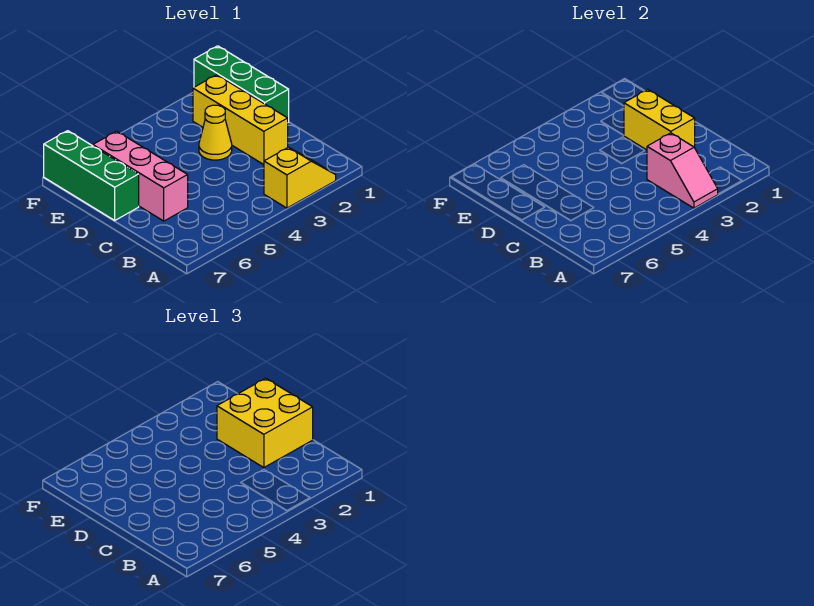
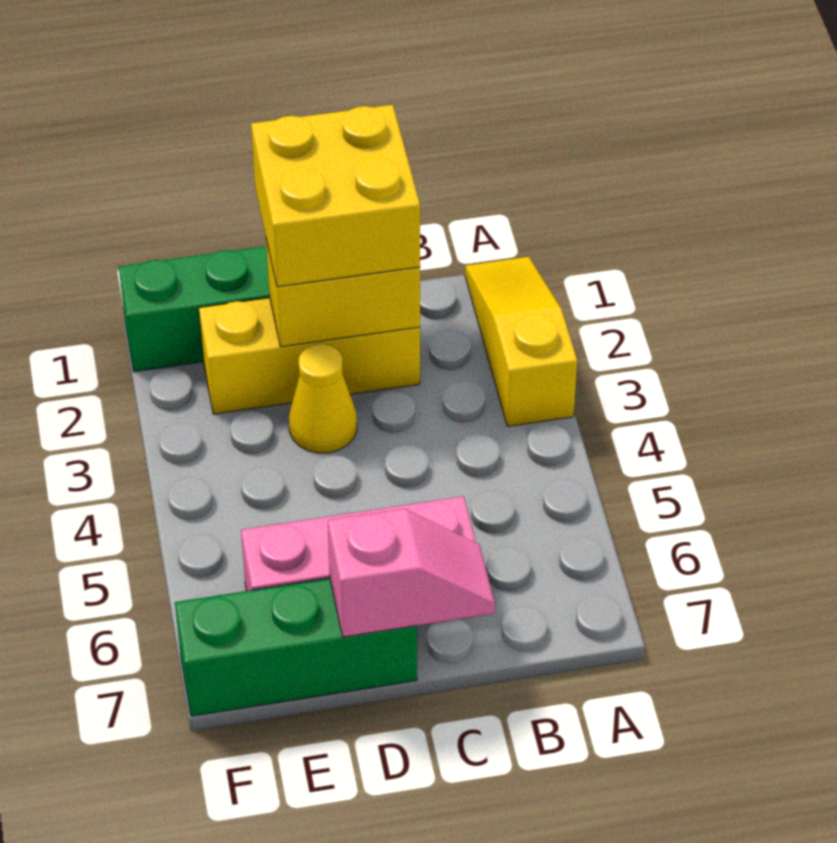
yellow slope A2:A3 level 1 top 3 -> yellow slope A1:A3 level 1 top 3
pink slope A3:B3 level 2 top B -> pink slope C7:D7 level 2 top D

